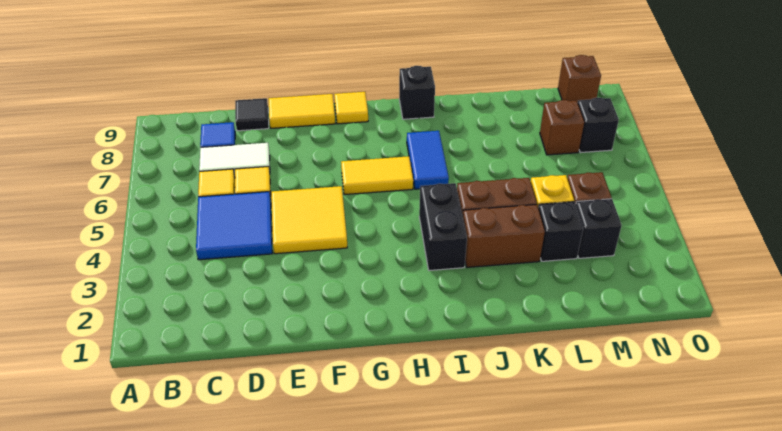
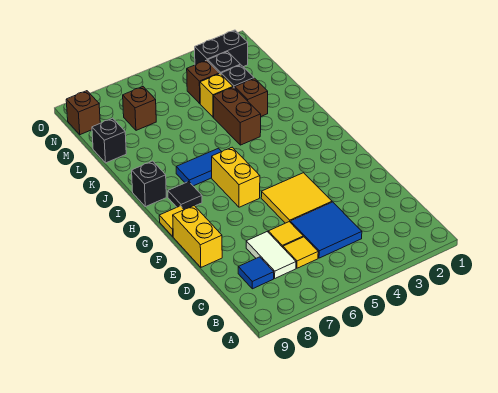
black tile D9 level 1 -> black tile H8 level 1
yellow tile E9:F9 level 1 -> yellow brick E9:F9 level 1
yellow tile G6:H6 level 1 -> yellow brick G6:H6 level 1
black brick I3:I4 level 1 -> black brick N2:N3 level 1
brown brick J3:K3 level 1 -> brown brick K3 level 1
black brick N7 level 1 -> black brick L9 level 1

